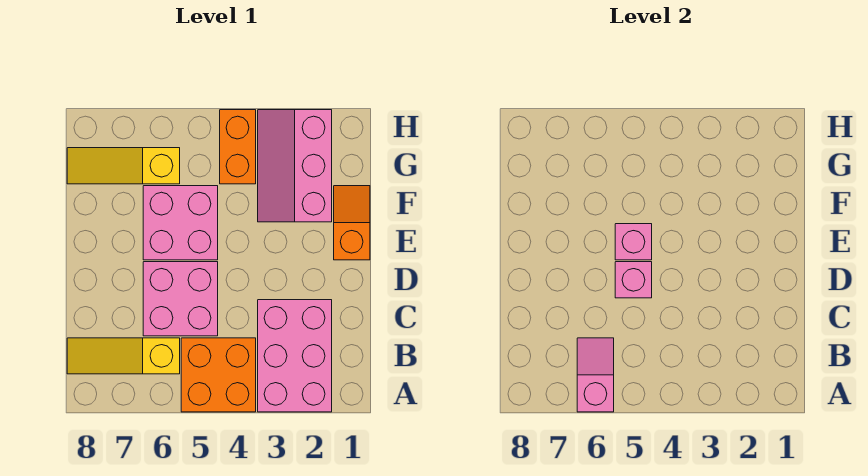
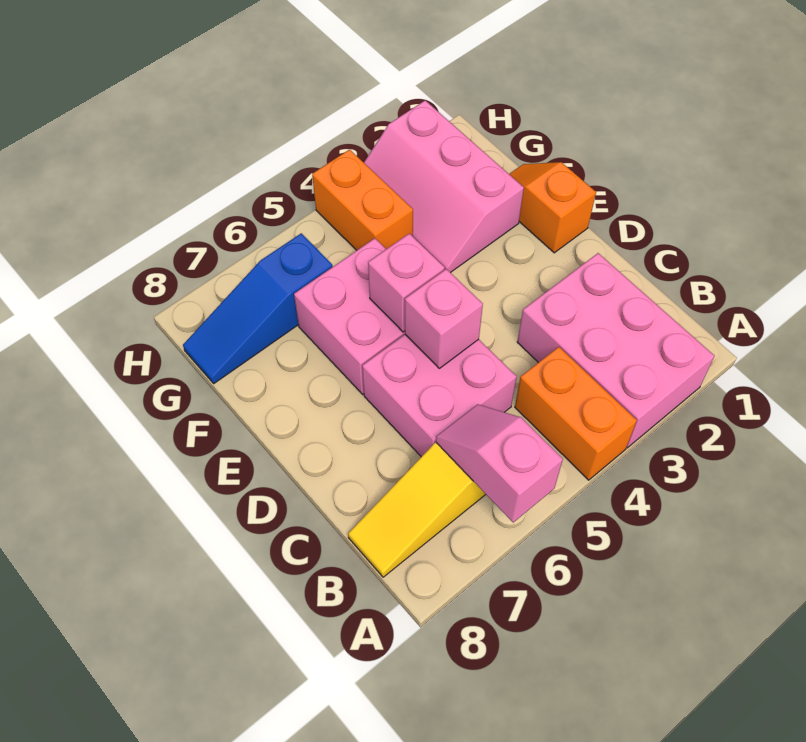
orange brick A4:B5 level 1 -> orange brick A4:B4 level 1
yellow slope G6:G8 level 1 top 6 -> blue slope G6:G8 level 1 top 6

